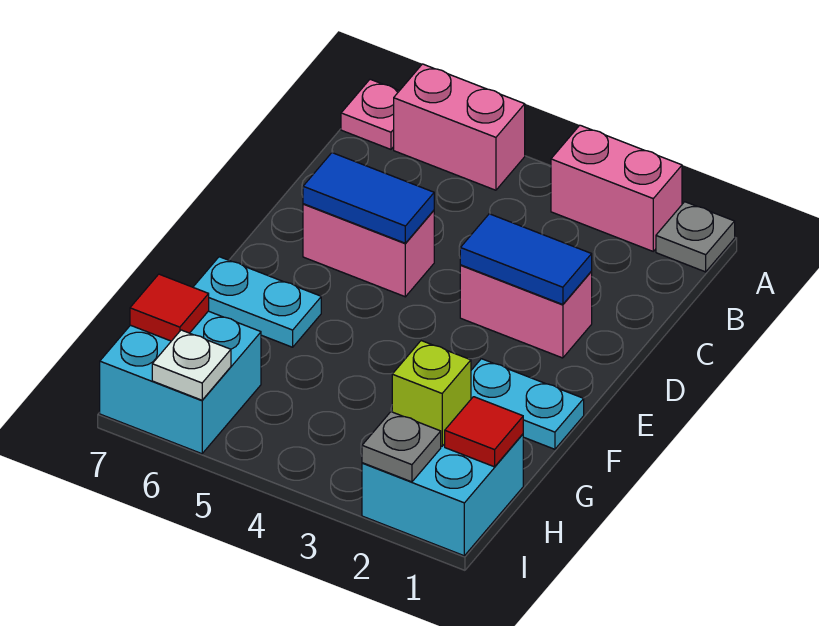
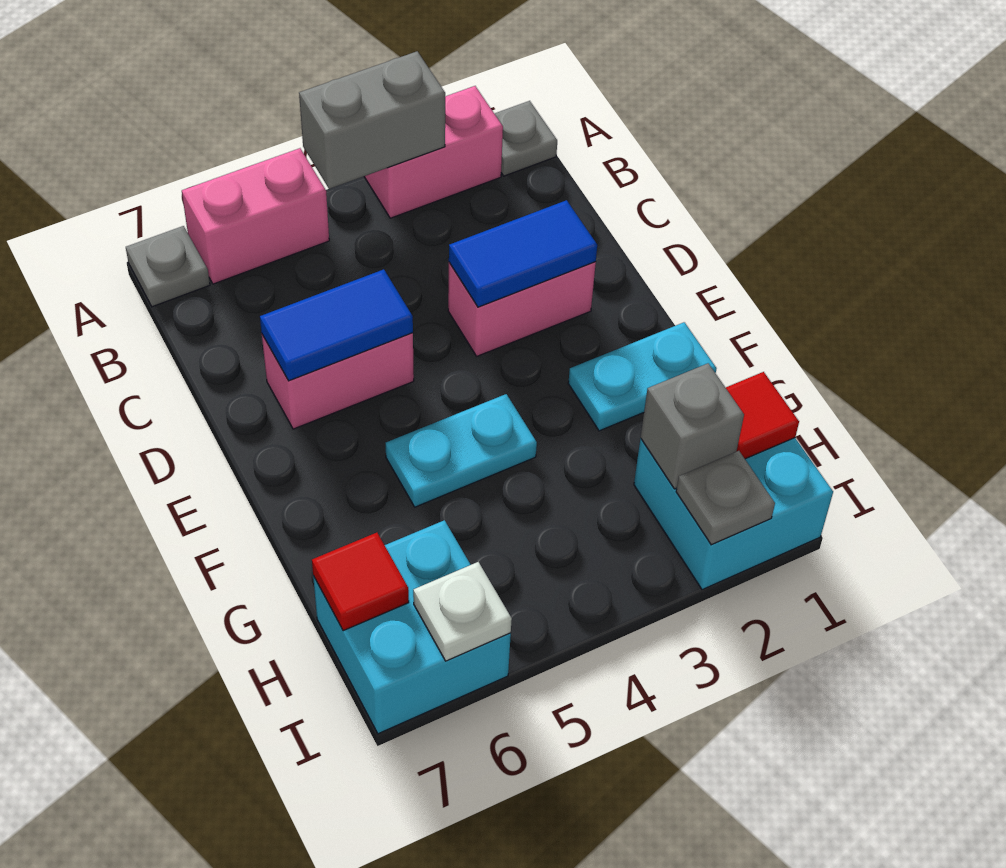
none -> grey brick A3:A4 level 2
pink plate A7 level 1 -> grey plate A7 level 1
cyan plate F6:F7 level 1 -> cyan plate F4:F5 level 1
lime brick H2 level 2 -> grey brick H2 level 2

